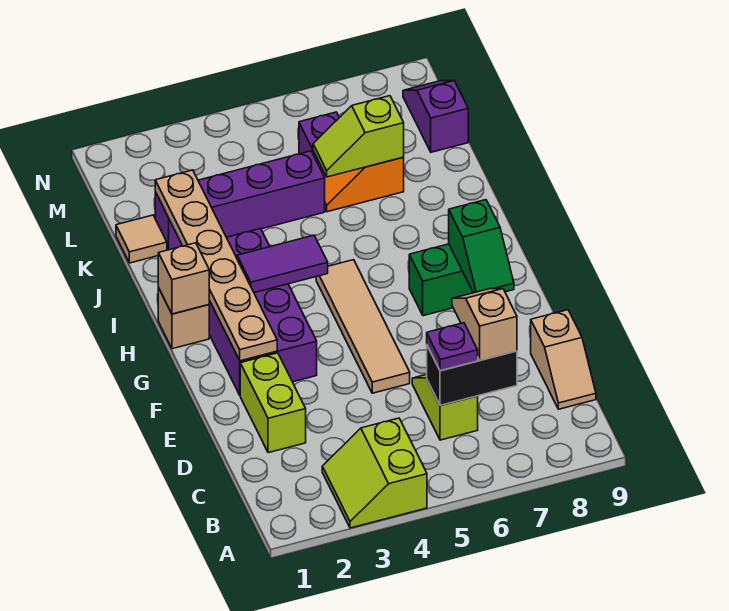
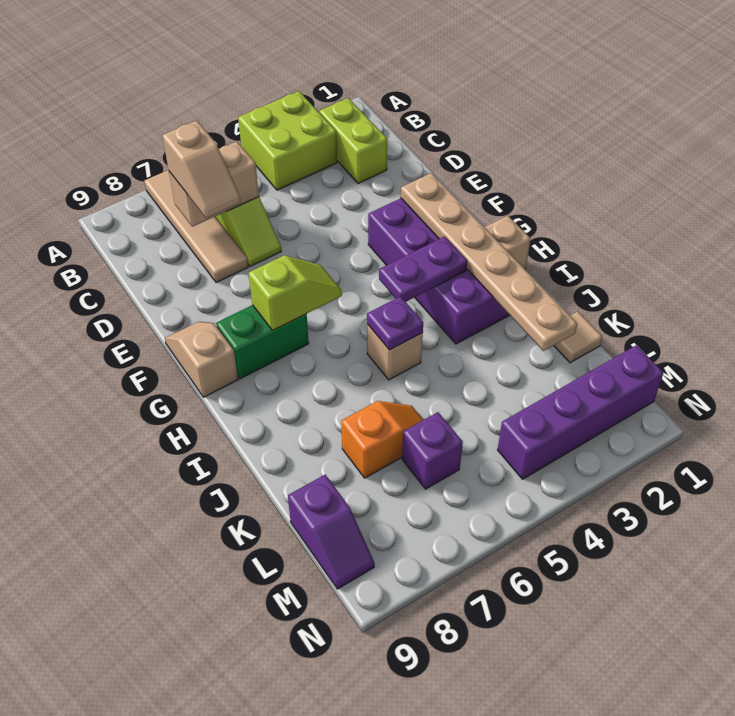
lime slope A3:B4 level 1 top 4 -> lime brick A3:B4 level 1
black brick C6:C7 level 2 -> tan brick C6:C7 level 2
purple plate C6 level 3 -> purple plate I5 level 2
tan slope C9:D9 level 1 top D -> tan slope F9:G9 level 1 top G
lime brick D2:E2 level 1 -> lime brick B2:C2 level 1
tan tile E5:H5 level 1 -> tan tile A7:D7 level 1
green slope F8:G8 level 2 top G -> none
tan brick H1 level 2 -> tan brick I5 level 1
purple tile H3:H4 level 2 -> purple plate H3:H4 level 2
purple brick K2:K5 level 1 -> purple brick M1:M4 level 1
lime slope K6:K7 level 2 top 7 -> lime slope G6:G7 level 2 top 7

